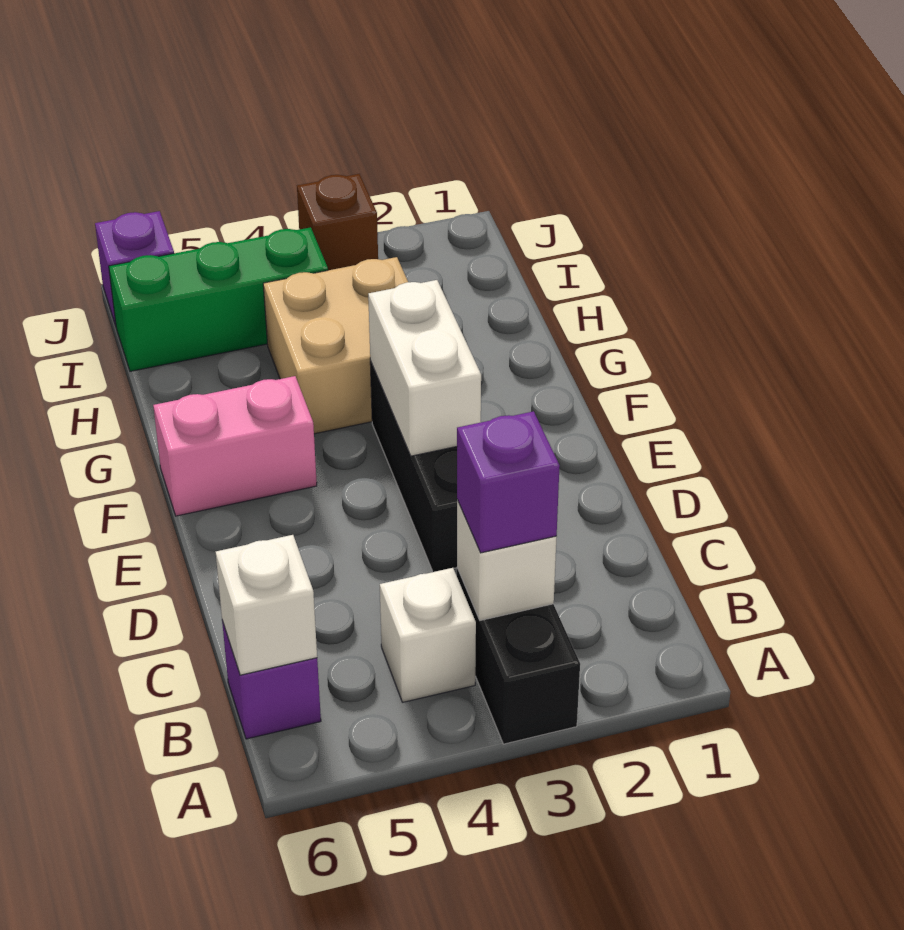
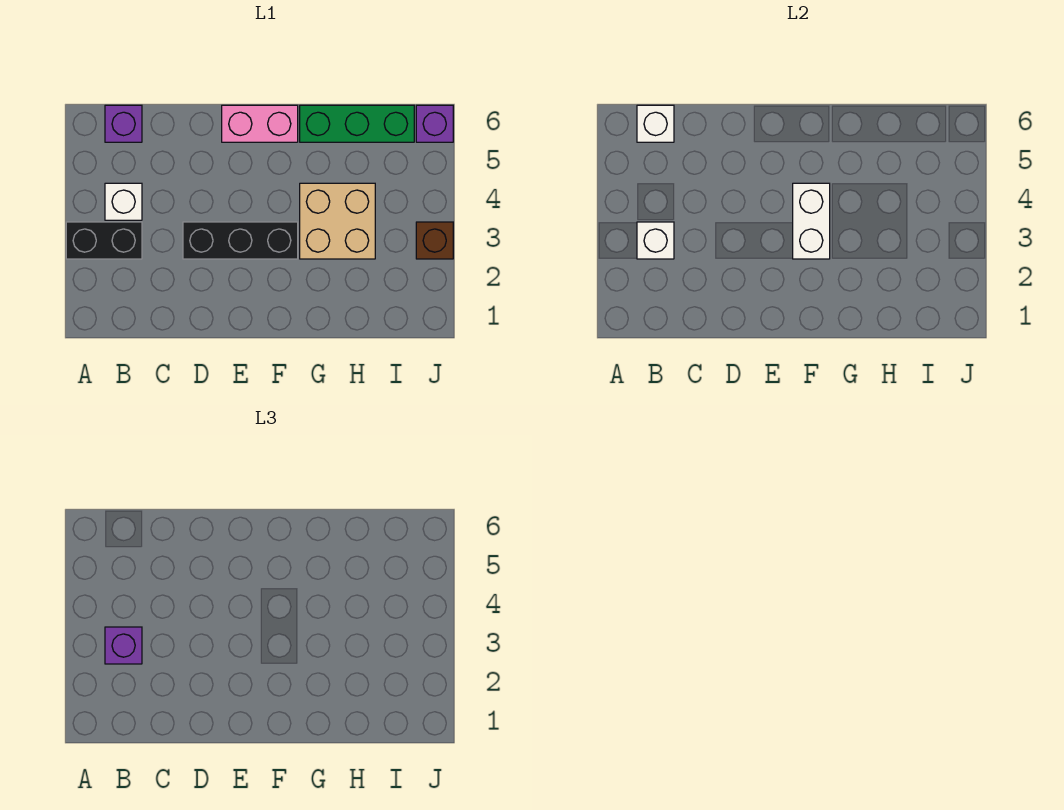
white brick E3:F3 level 2 -> white brick F3:F4 level 2
pink brick F5:F6 level 1 -> pink brick E6:F6 level 1
green brick I4:I6 level 1 -> green brick G6:I6 level 1

